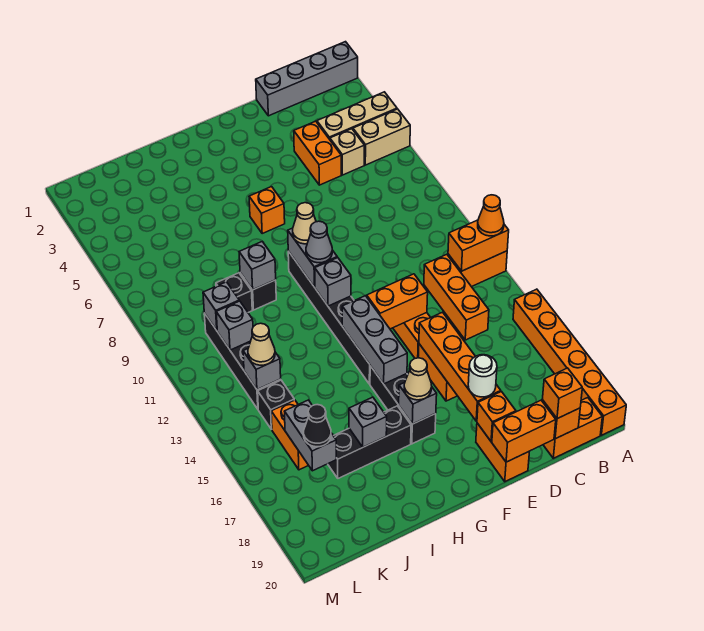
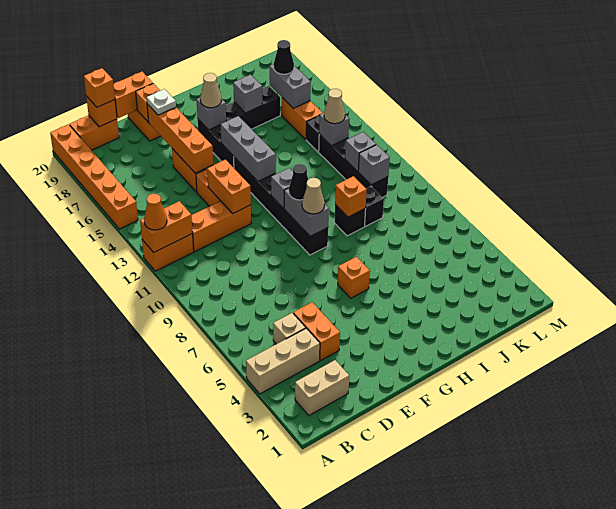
grey brick A1:D1 level 1 -> none
tan brick A5:B5 level 1 -> tan brick B2:C2 level 1
orange brick C12:C14 level 1 -> orange brick C12:E12 level 1
orange brick E13:F13 level 2 -> orange brick E12:E13 level 2
white round brick E18 level 3 -> white plate E18 level 3
grey cone G10 level 3 -> black cone G10 level 3
grey brick I9 level 2 -> orange brick I9 level 2

